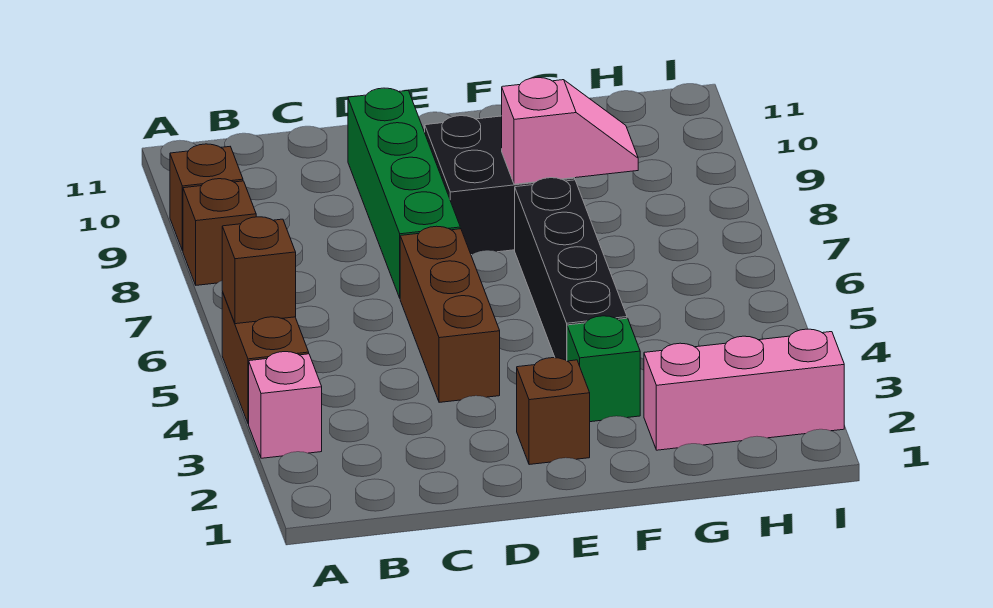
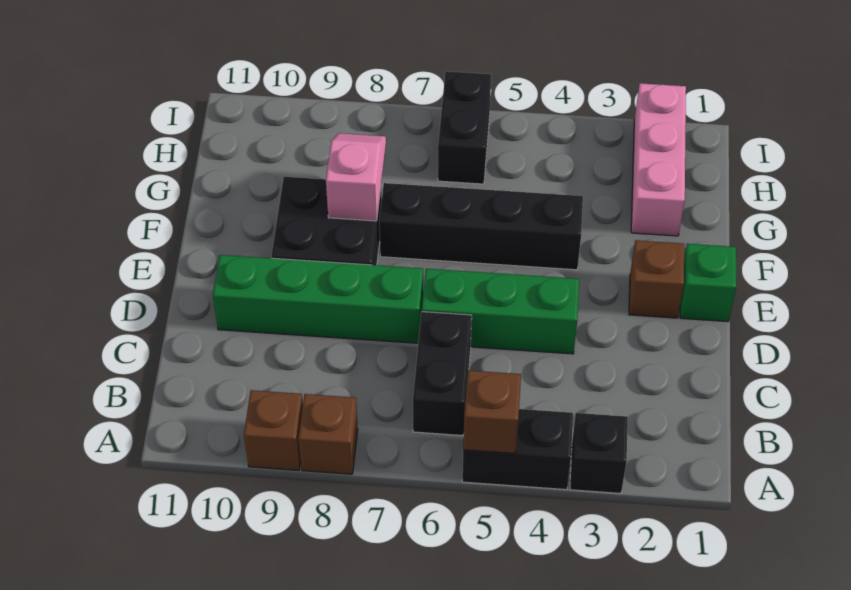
pink brick A3 level 1 -> black brick A3 level 1
brown brick A4:A5 level 1 -> black brick A4:A5 level 1
none -> black brick B6:C6 level 1
brown brick D4:D6 level 1 -> green brick D4:D6 level 1
green brick F3 level 1 -> green brick E1 level 1
none -> black brick H6:I6 level 1

